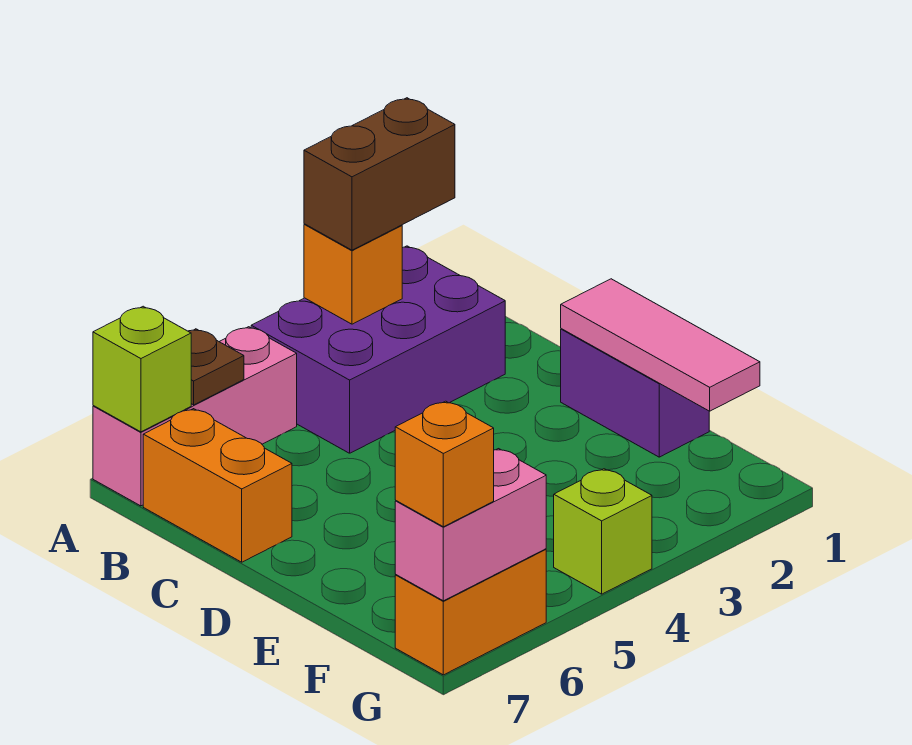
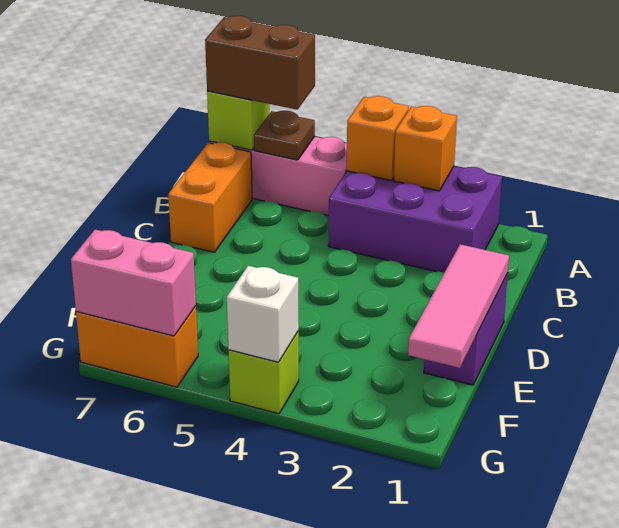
brown brick A2:A3 level 3 -> brown brick A6:A7 level 3
none -> white brick G4 level 2
orange brick G7 level 3 -> orange brick A4 level 2

